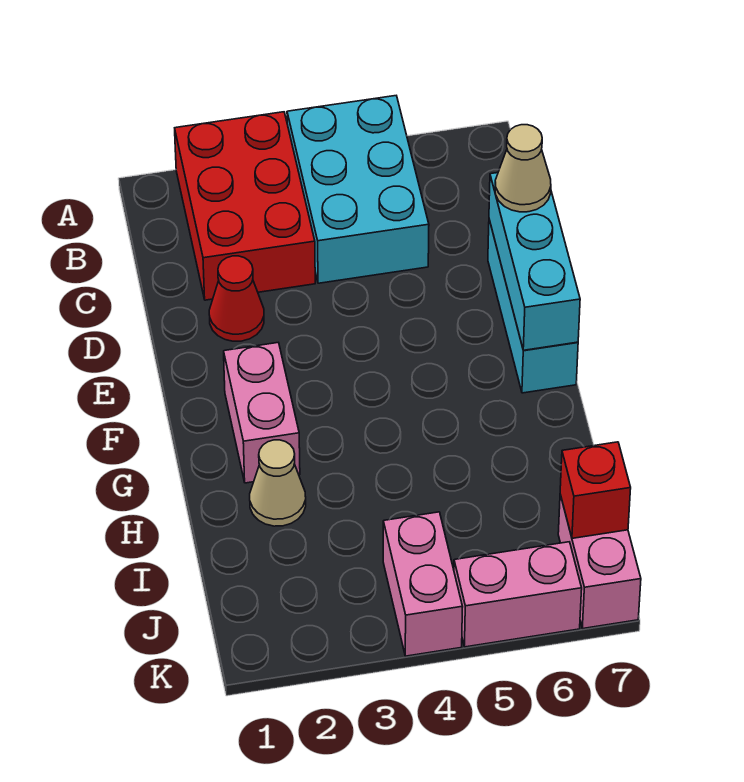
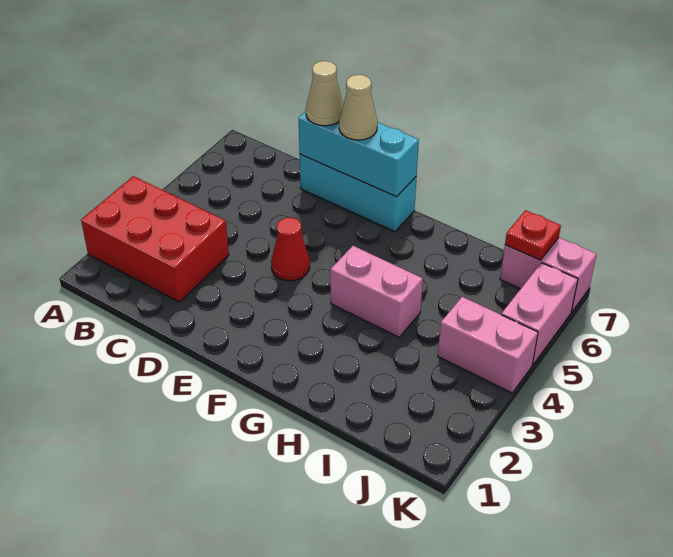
cyan brick A4:C5 level 1 -> none
red cone D2 level 1 -> red cone E4 level 1
pink brick F2:G2 level 1 -> pink brick G4:H4 level 1
tan cone H2 level 1 -> tan cone E7 level 3
red brick J7 level 2 -> red plate J7 level 2

